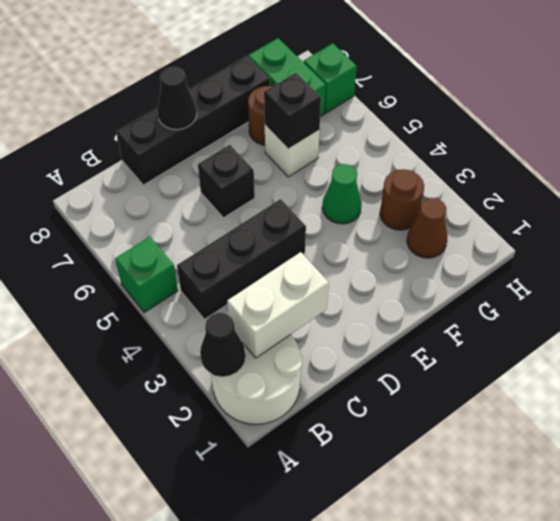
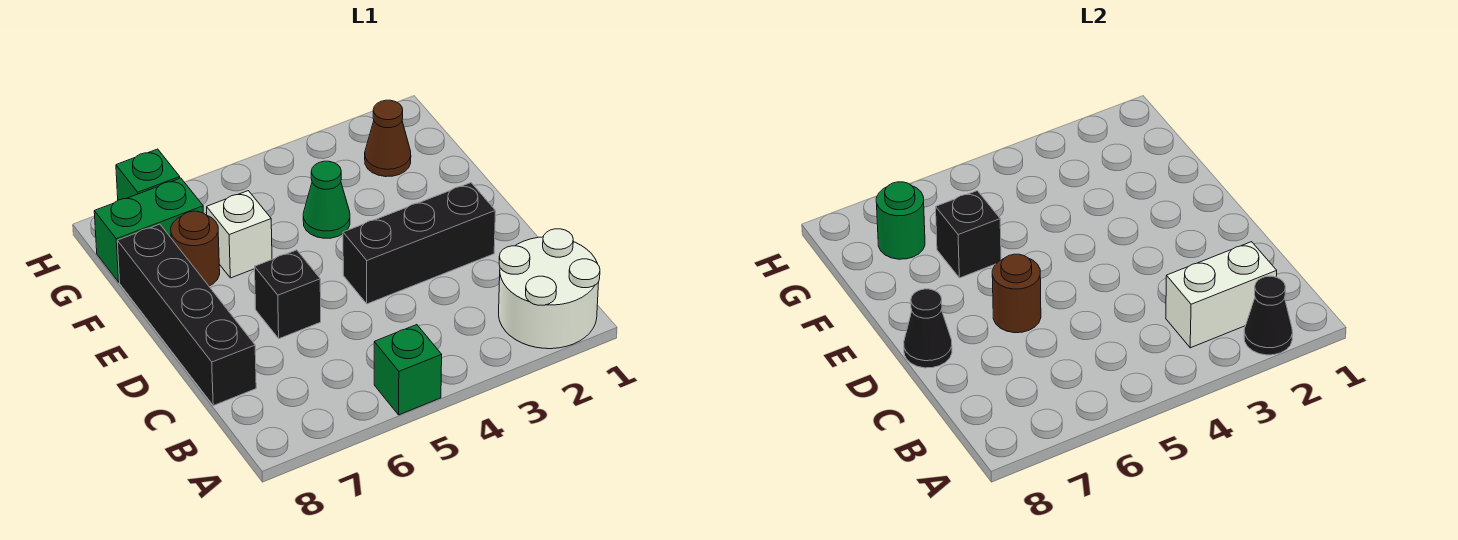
white brick B2:C2 level 2 -> white brick B2:B3 level 2
black brick B4:D4 level 1 -> black brick D2:D4 level 1
brown round brick G3 level 1 -> brown round brick D6 level 2
none -> green round brick G7 level 2

